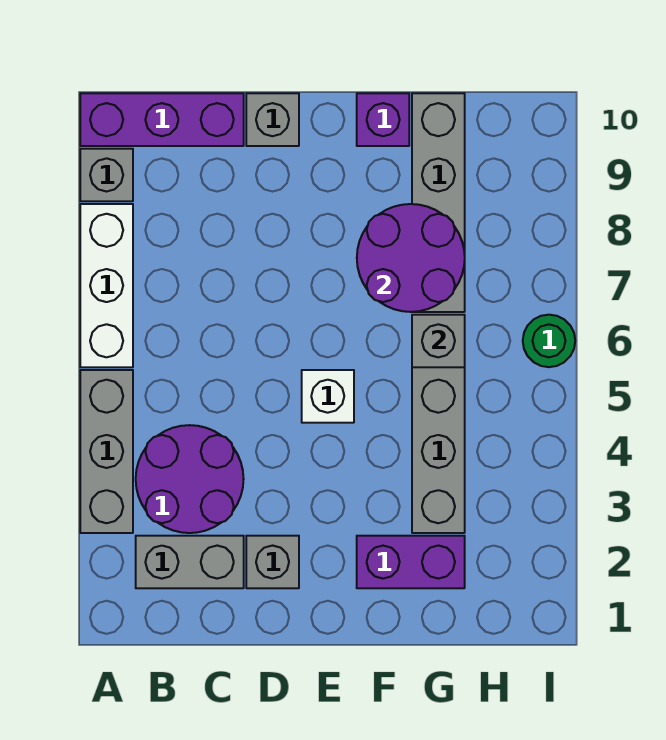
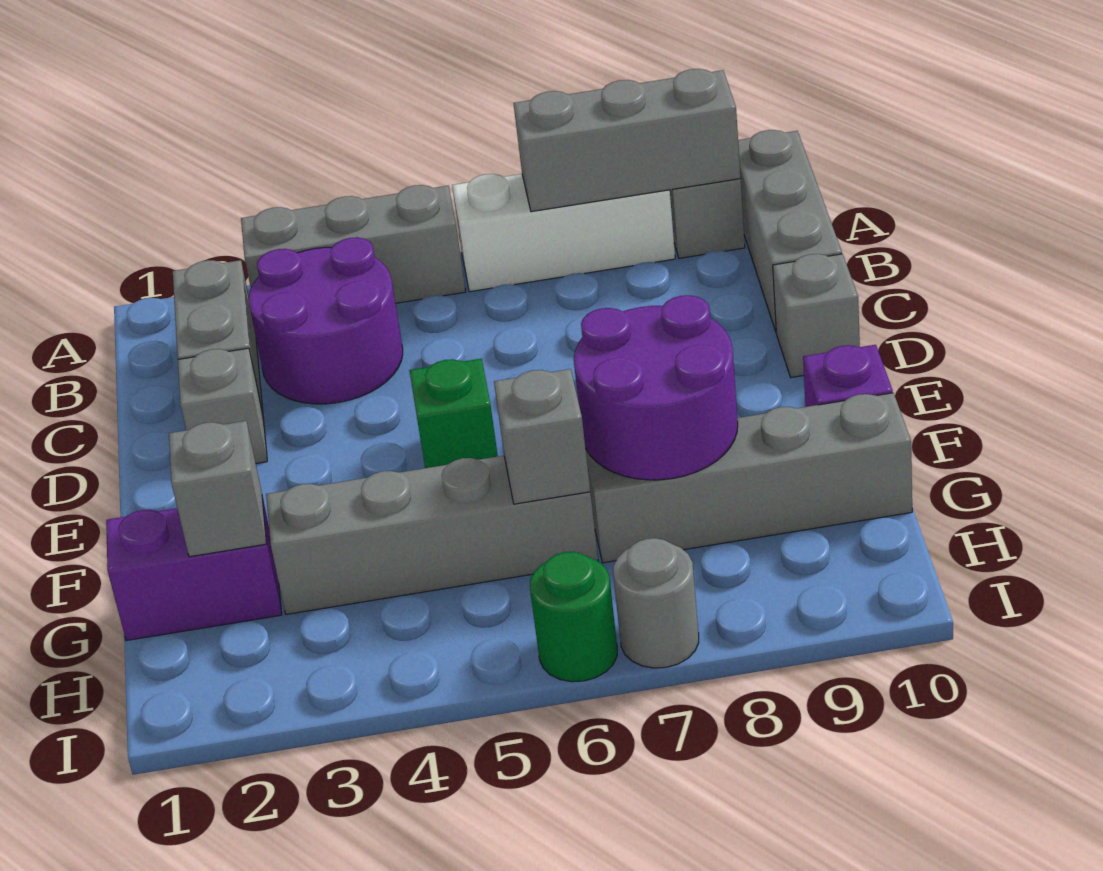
none -> grey brick A7:A9 level 2
purple brick A10:C10 level 1 -> grey brick A10:C10 level 1
white brick E5 level 1 -> green brick E5 level 1
purple brick F2:G2 level 1 -> purple brick G1:G2 level 1
none -> grey brick G2 level 2
none -> grey round brick I7 level 1

